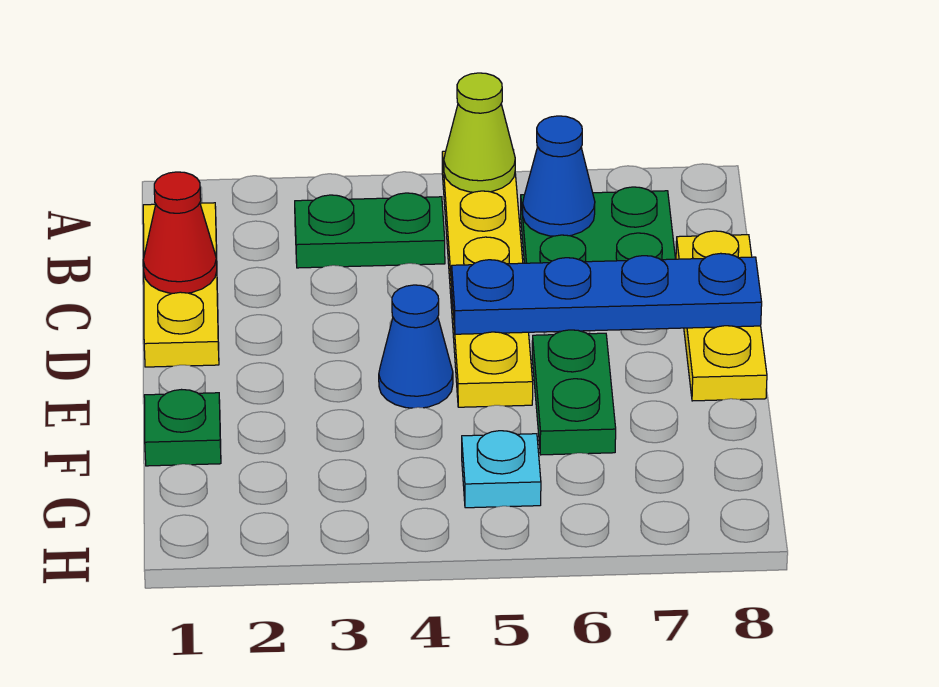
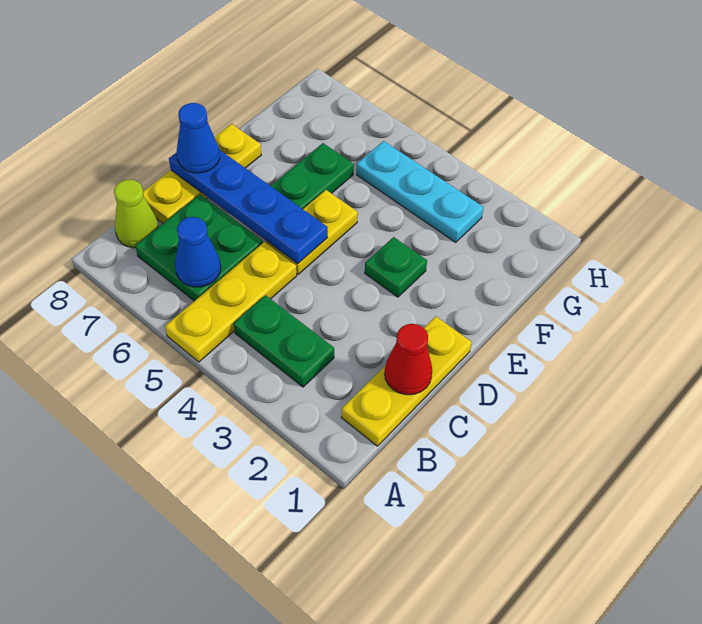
lime cone A5 level 2 -> lime cone B8 level 1
blue cone E4 level 1 -> blue cone D8 level 3
green plate F1 level 1 -> green plate E3 level 1
cyan plate G5 level 1 -> cyan plate G3:G5 level 1

